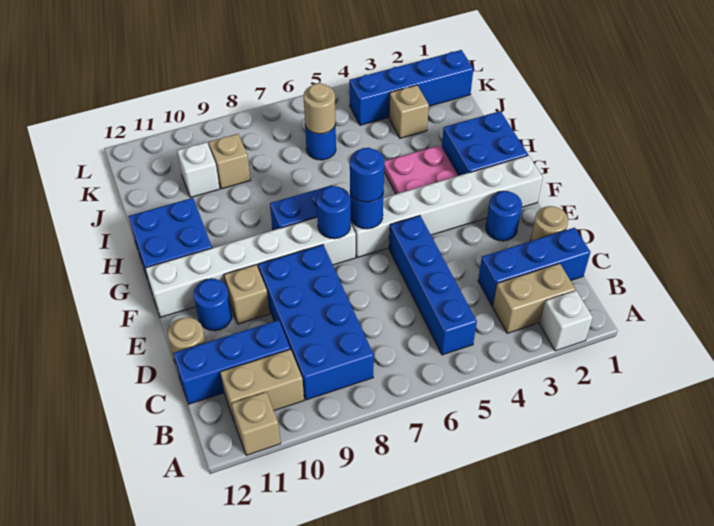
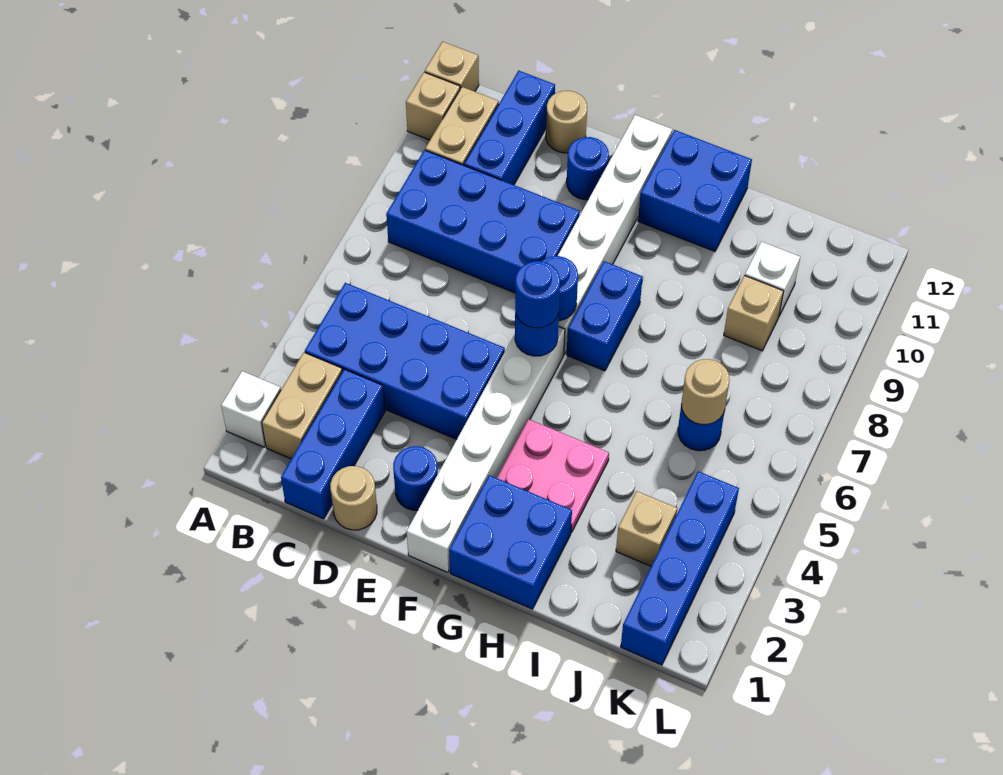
blue brick B5:E5 level 1 -> blue brick B4:E5 level 1
tan brick E10 level 1 -> tan brick A12 level 1

